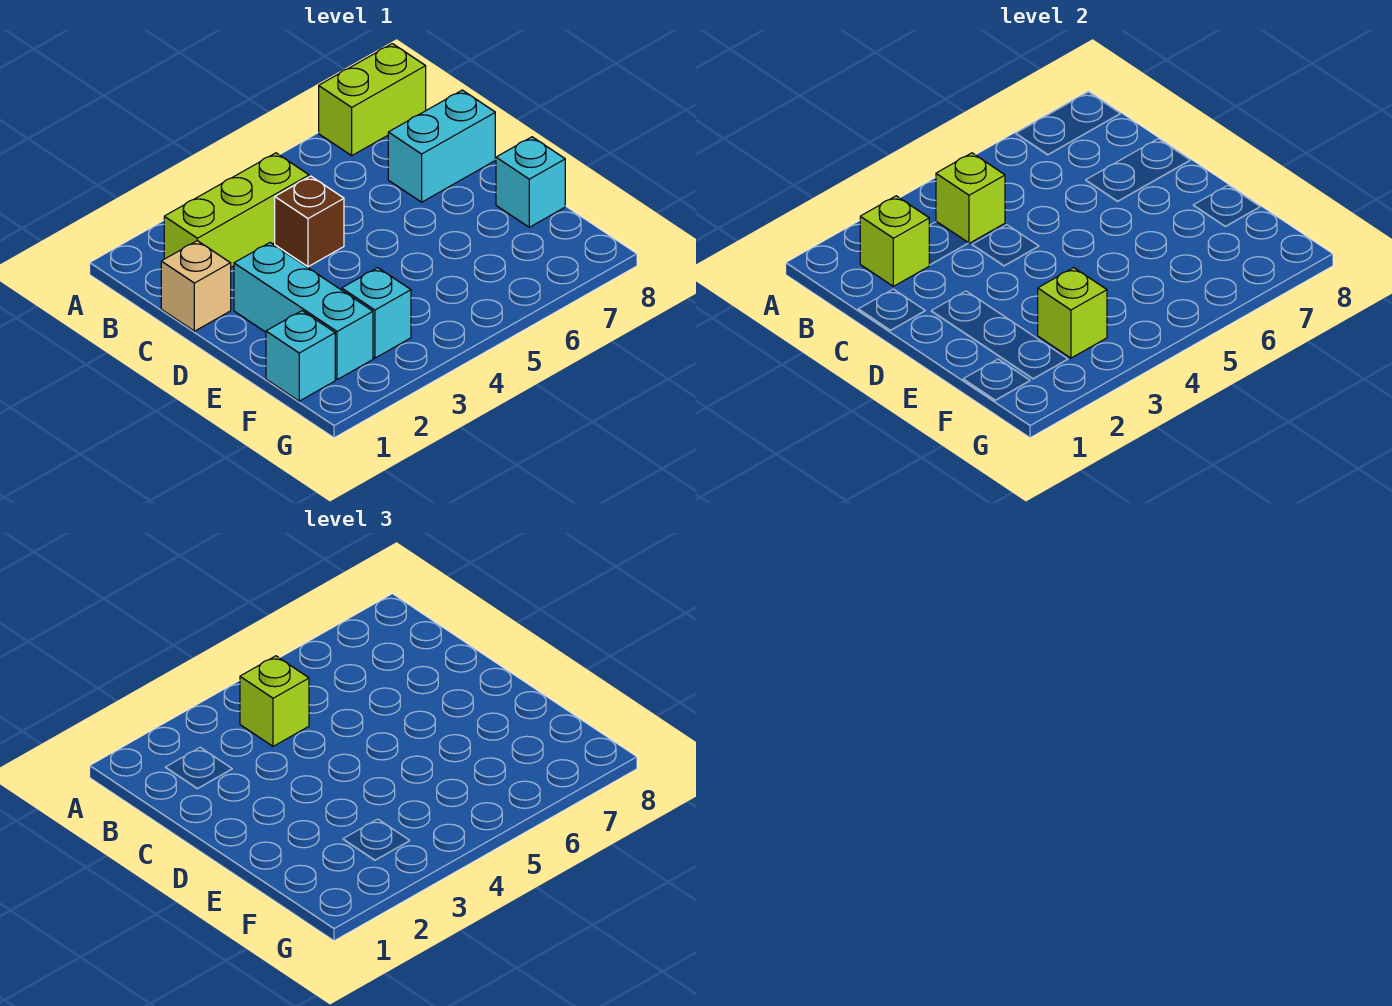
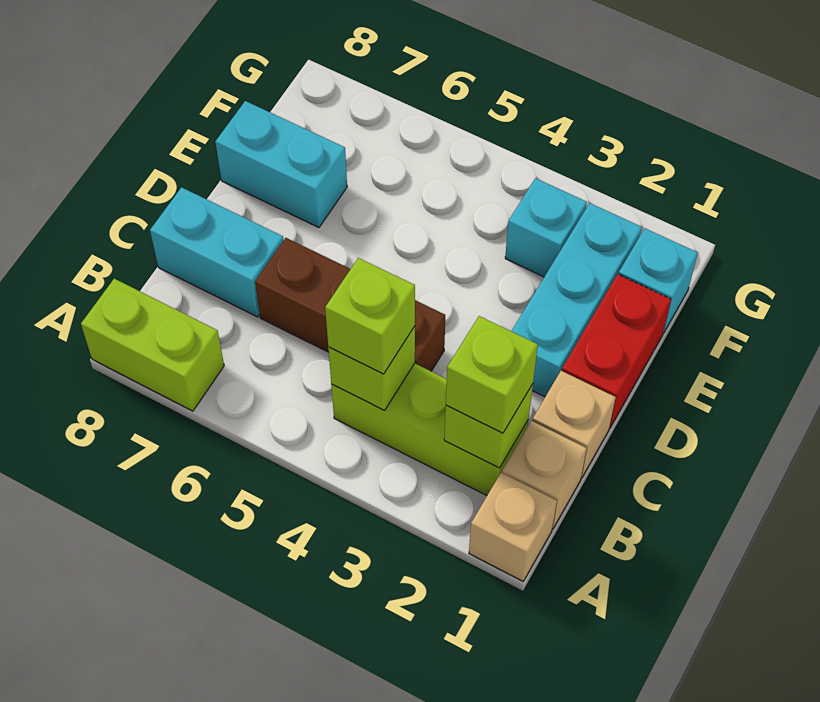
none -> tan brick A1 level 1
none -> tan brick B1 level 1
brown brick C4 level 1 -> brown brick C4:C6 level 1
none -> red brick D1:E1 level 1
cyan brick E8 level 1 -> cyan brick E7:E8 level 1
lime brick F3 level 2 -> lime brick B2 level 3

